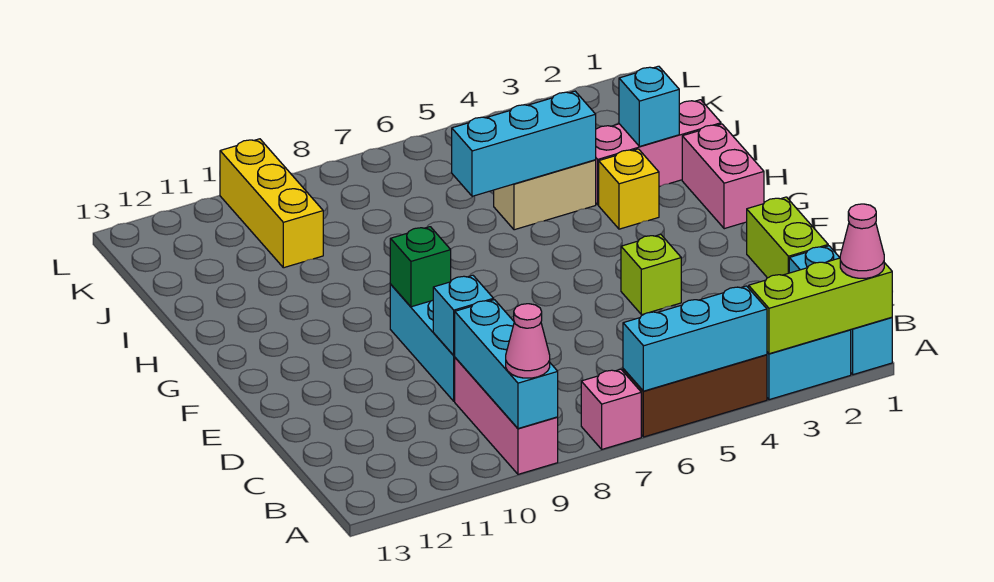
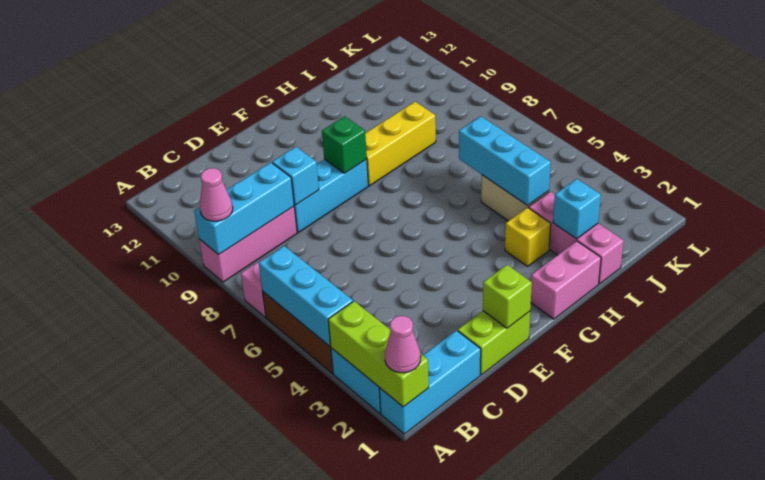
lime brick E4 level 1 -> lime brick E1 level 2
yellow brick J10:L10 level 1 -> yellow brick G9:I9 level 1

